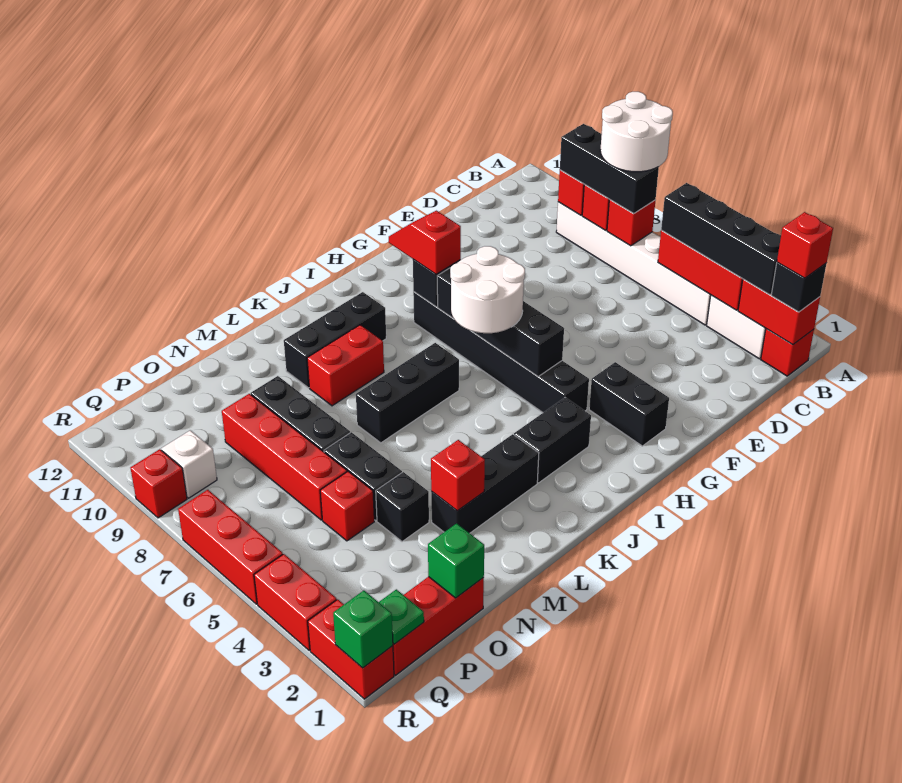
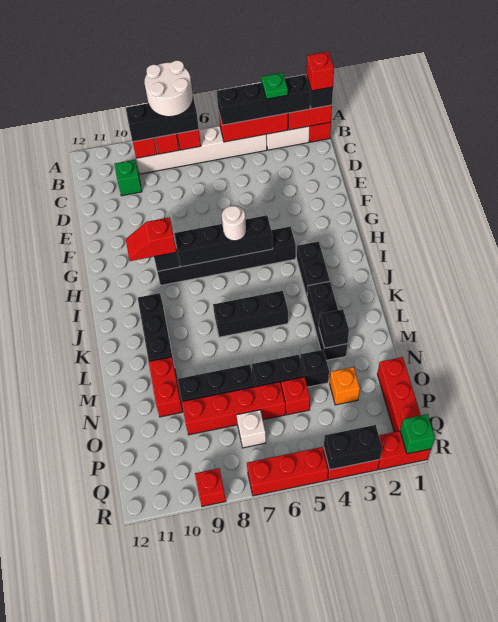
black brick G2:G3 level 1 -> black brick R3:R4 level 2
white round brick H6:I7 level 3 -> white round brick H6 level 3
black brick J7:L7 level 1 -> black brick K5:K7 level 1
red brick K9:L9 level 1 -> red brick M10:N10 level 1
red brick M3 level 2 -> black brick M3 level 2
green brick O1 level 2 -> green brick C10 level 1
none -> orange brick O3 level 1
green plate Q1 level 2 -> green plate B3 level 4
white brick Q9 level 1 -> white brick P7 level 1

